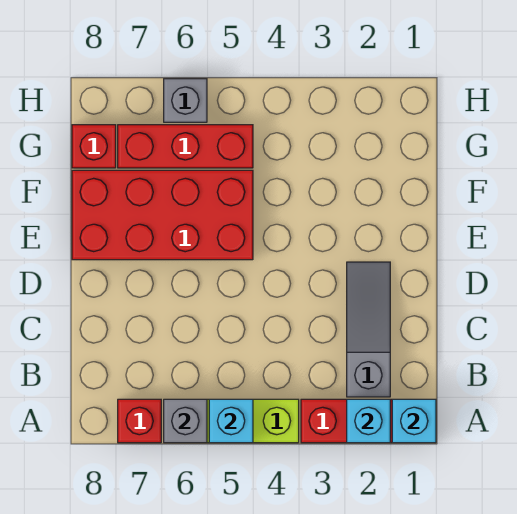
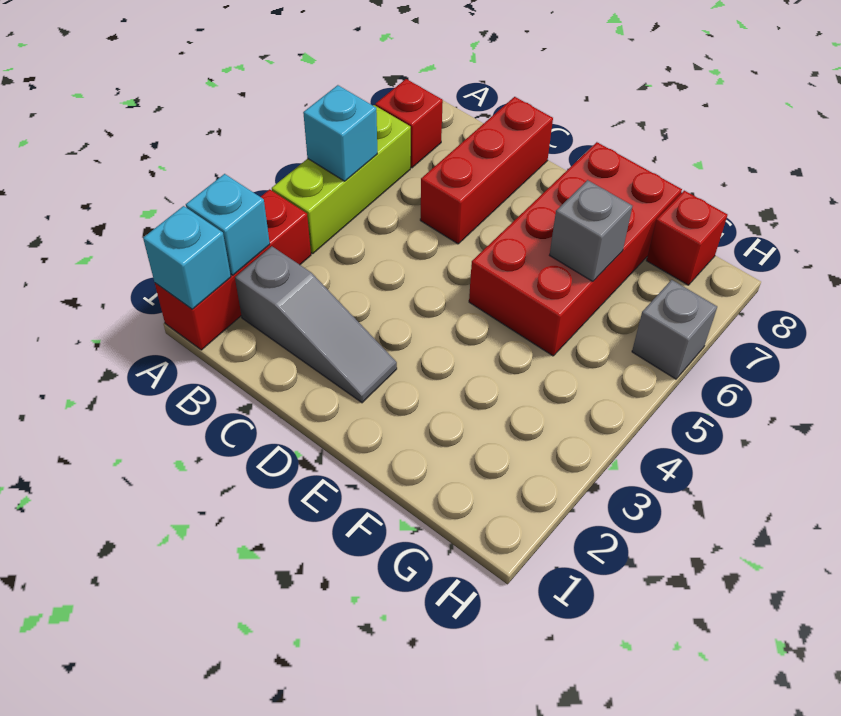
grey brick A6 level 2 -> grey brick F6 level 2
red brick G5:G7 level 1 -> red brick C6:C8 level 1

